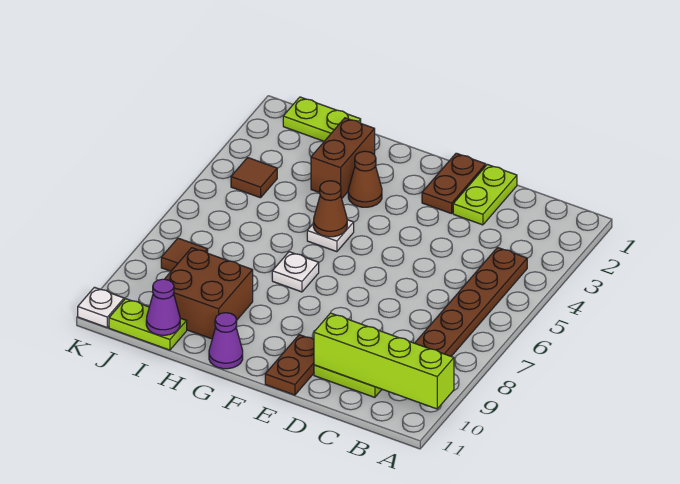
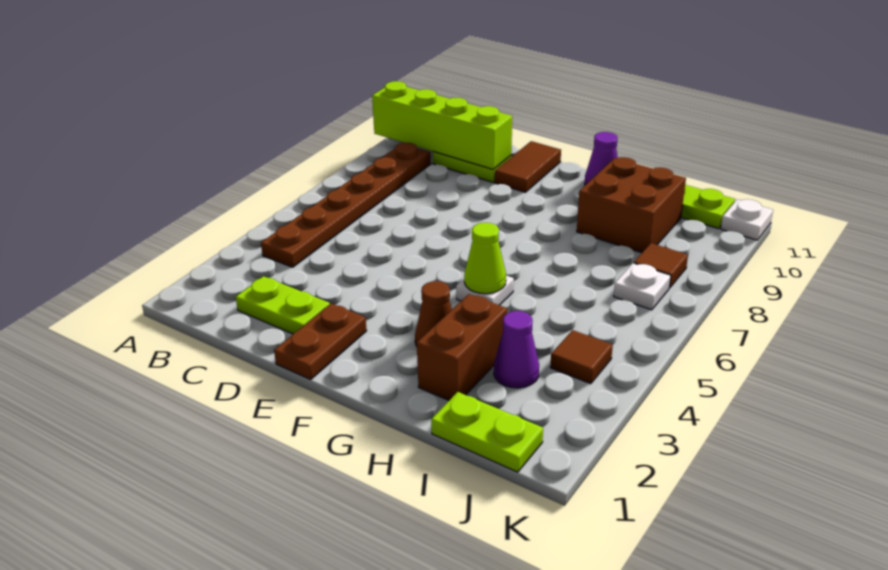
lime plate D1:D2 level 1 -> lime plate C2:D2 level 1
brown plate E10:E11 level 1 -> brown tile E10:E11 level 1
brown cone G5 level 2 -> lime cone G5 level 2
white plate G7 level 1 -> white plate J7 level 1
purple cone I11 level 2 -> purple cone I3 level 1

